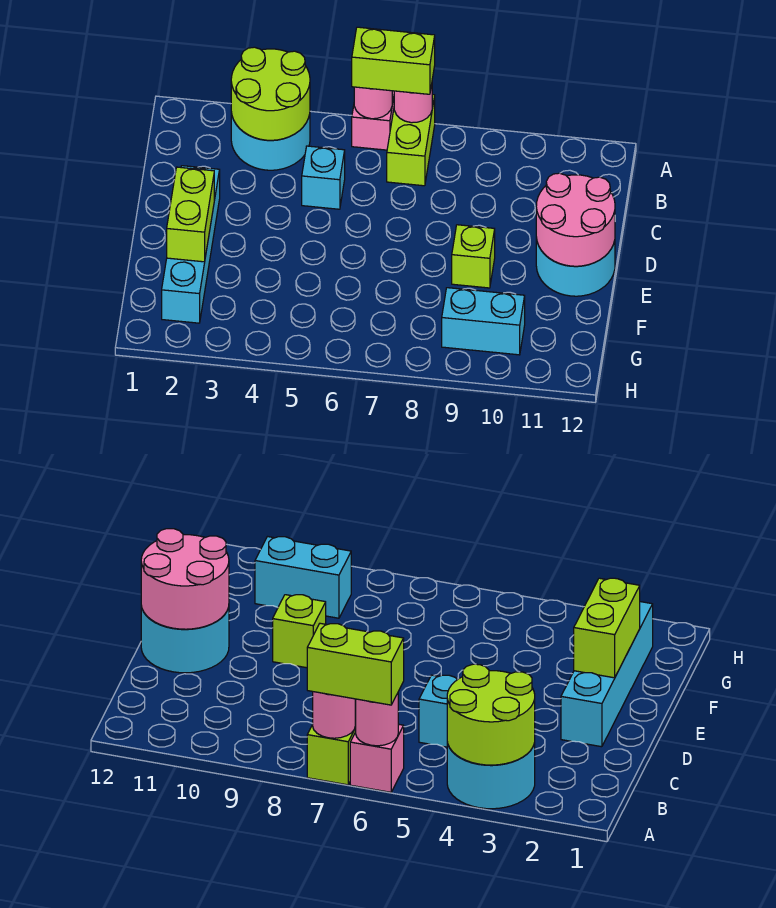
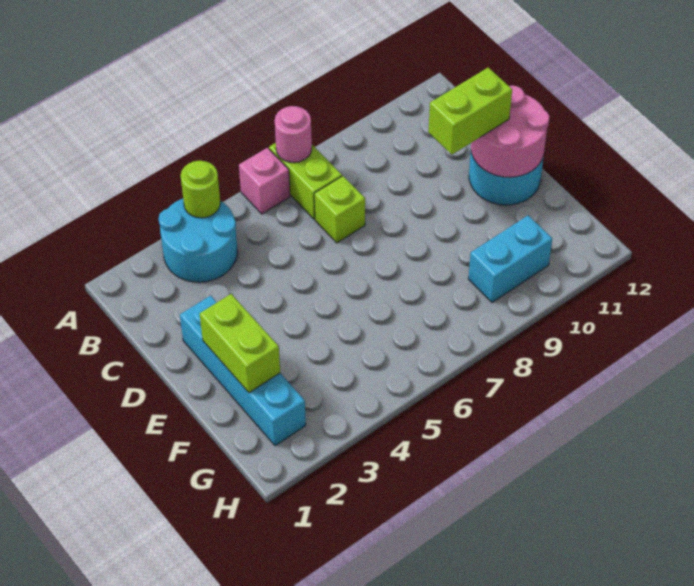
lime round brick A3:B4 level 2 -> lime round brick A4 level 2
pink round brick A6 level 2 -> none
lime brick A6:A7 level 3 -> lime brick D10:D11 level 3
cyan brick C5 level 1 -> none
lime brick E9 level 1 -> lime brick C7 level 1

